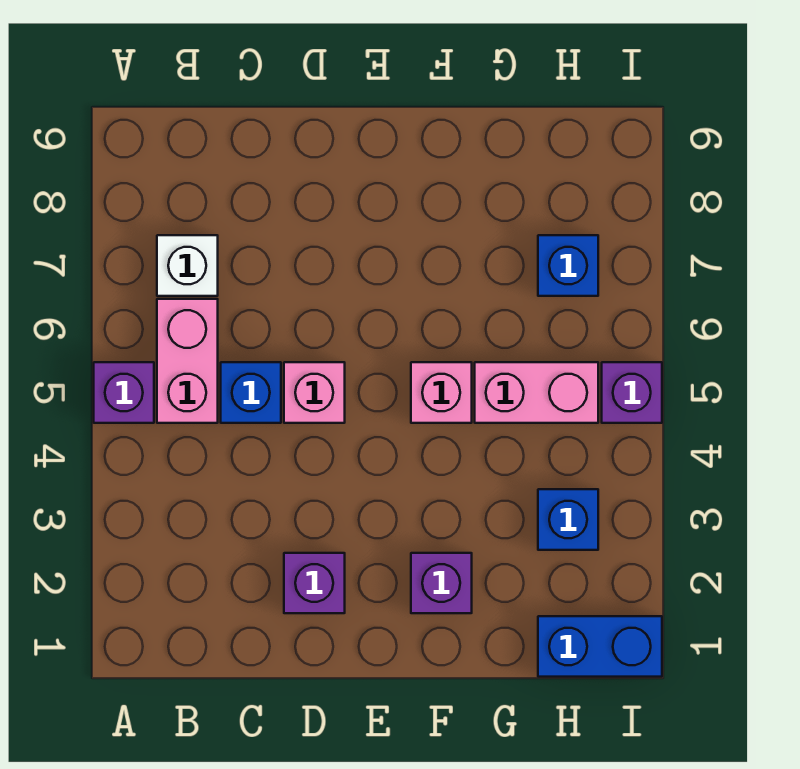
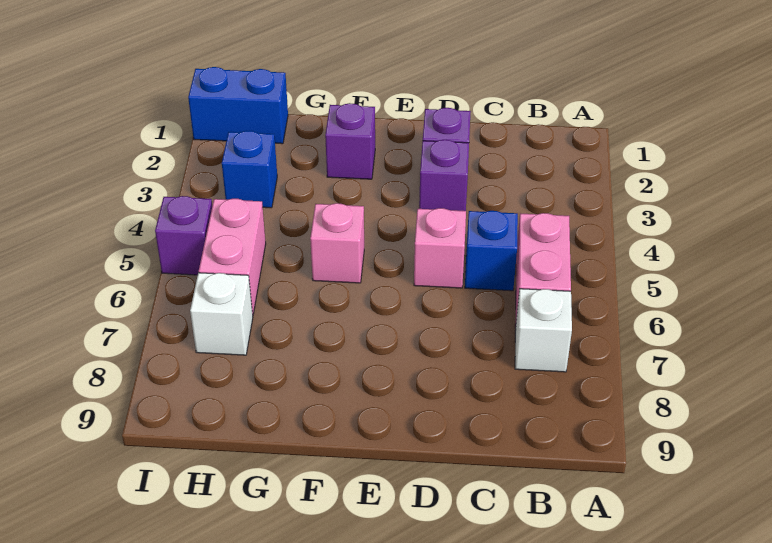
purple brick A5 level 1 -> purple brick D3 level 1
pink brick G5:H5 level 1 -> pink brick H5:H6 level 1
blue brick H7 level 1 -> white brick H7 level 1

